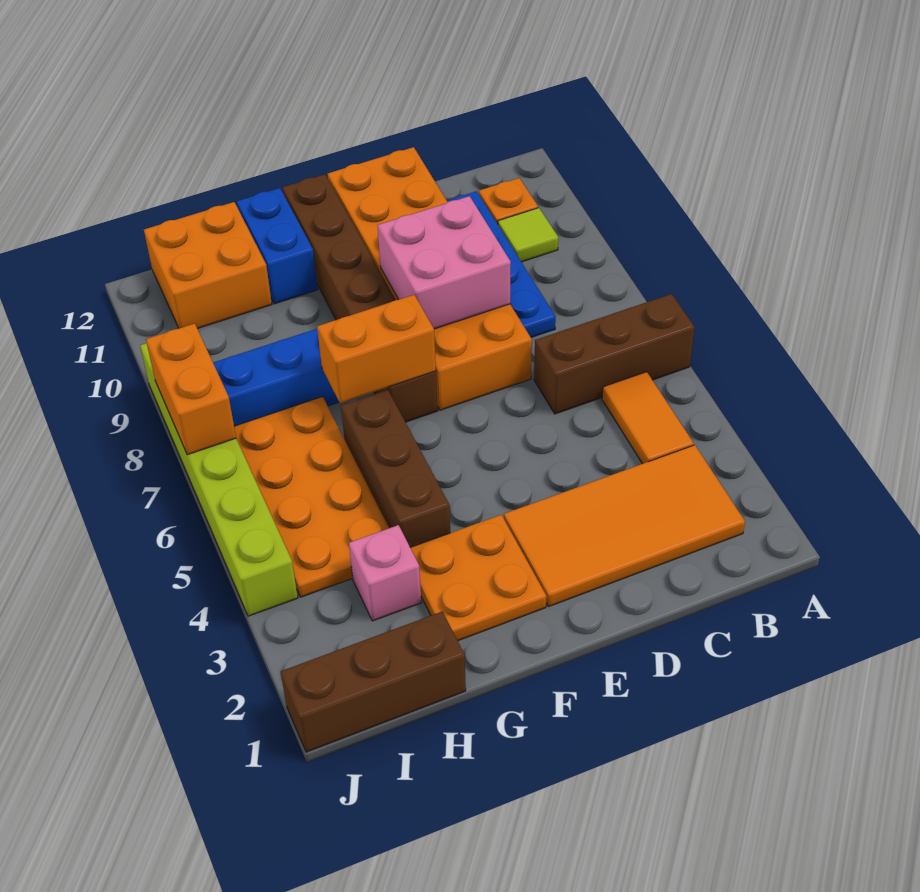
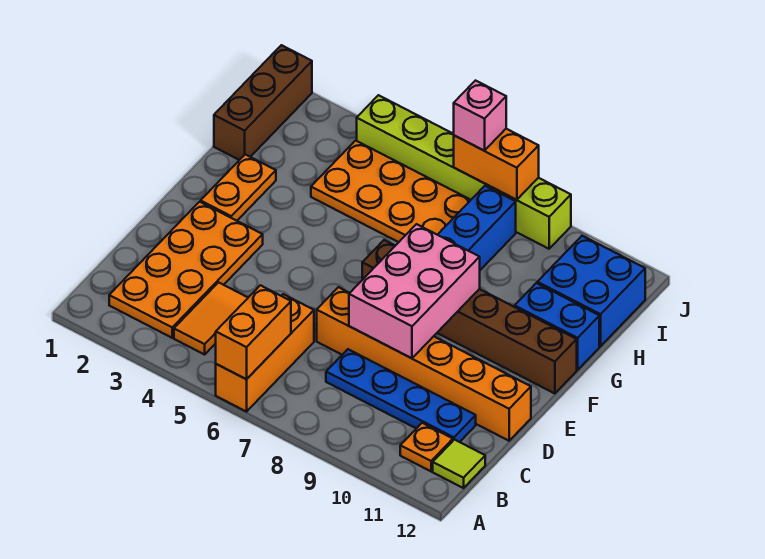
brown brick A6:C6 level 1 -> orange brick A6:C6 level 1
orange tile B2:E3 level 1 -> orange plate B2:E3 level 1
orange tile B4:B5 level 1 -> orange tile B4:C4 level 1
lime tile B10 level 1 -> lime tile B12 level 1
orange brick D7:E12 level 1 -> orange brick D7:D12 level 1
pink brick D8:E9 level 2 -> pink brick D8:F9 level 2
orange plate F2:G3 level 1 -> orange plate F2:G2 level 1
orange brick F7:G7 level 2 -> orange brick A6:B6 level 2
brown brick G4:G6 level 1 -> none
pink brick H3 level 1 -> pink brick J7 level 3
orange brick H11:I12 level 1 -> blue brick H11:I12 level 1

